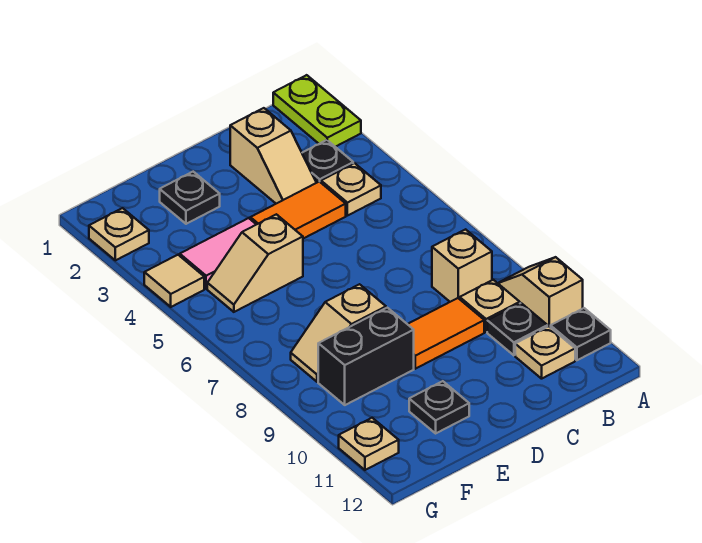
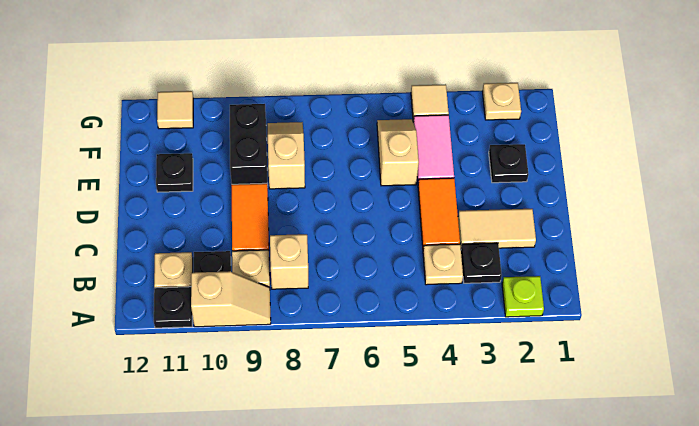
lime plate A1:A2 level 1 -> lime plate A2 level 1
tan slope C2:C3 level 1 top 2 -> tan tile C2:C3 level 1
tan plate G11 level 1 -> tan tile G11 level 1

